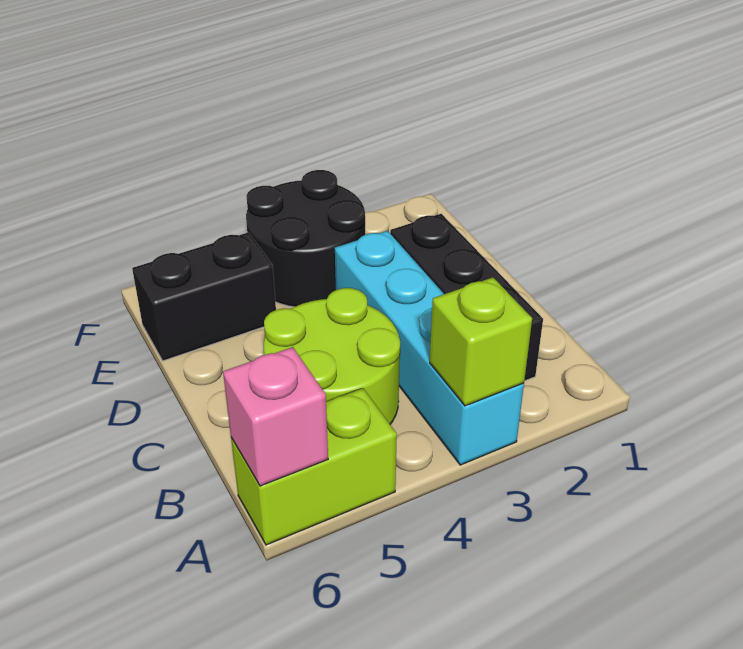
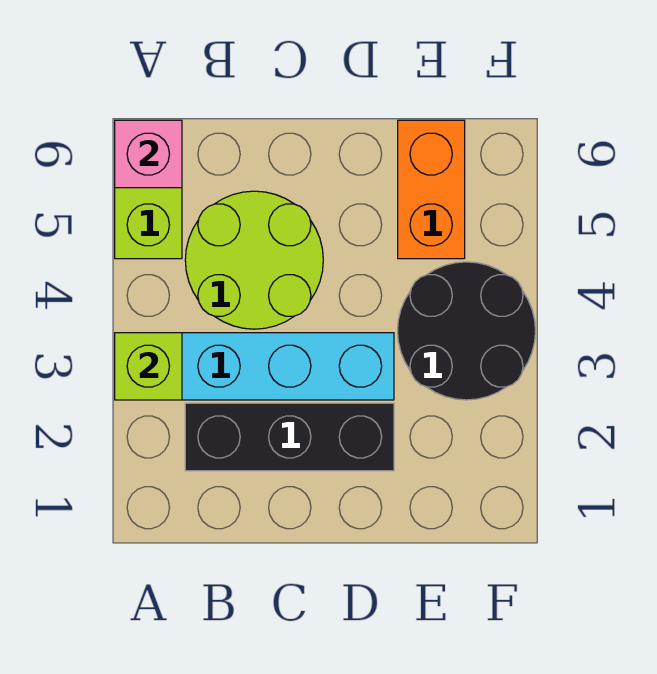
black brick E5:E6 level 1 -> orange brick E5:E6 level 1

